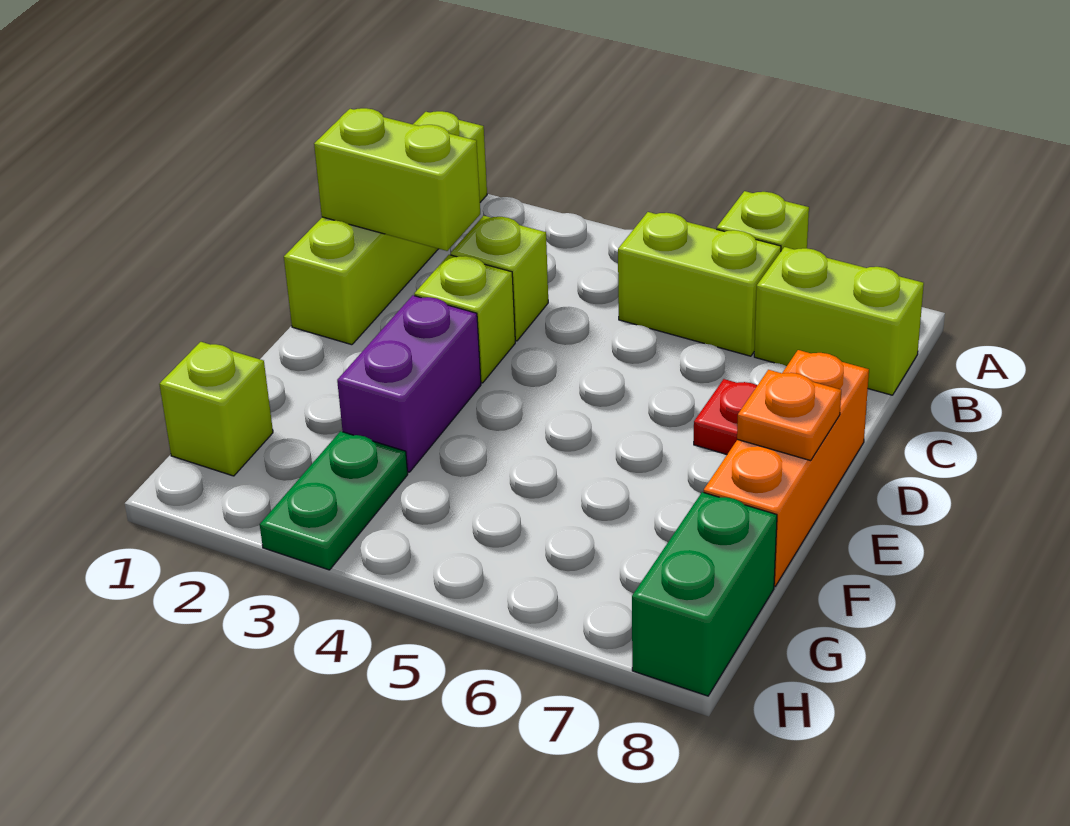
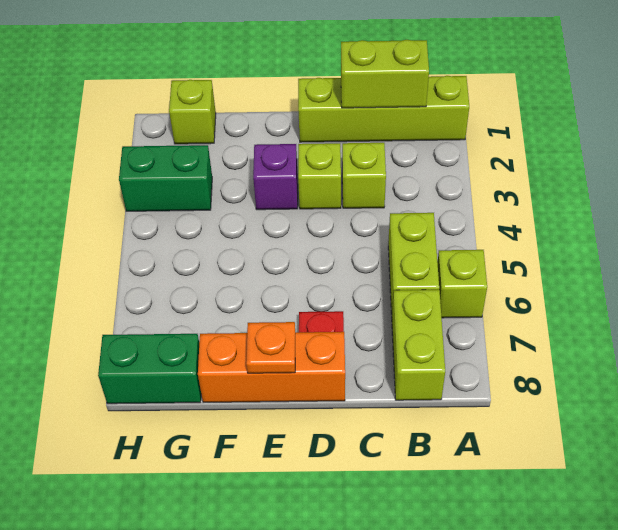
lime brick C1:C2 level 2 -> lime brick B1:C1 level 2
purple brick E3:F3 level 1 -> purple brick E3 level 1
green plate G3:H3 level 1 -> green brick G3:H3 level 1

